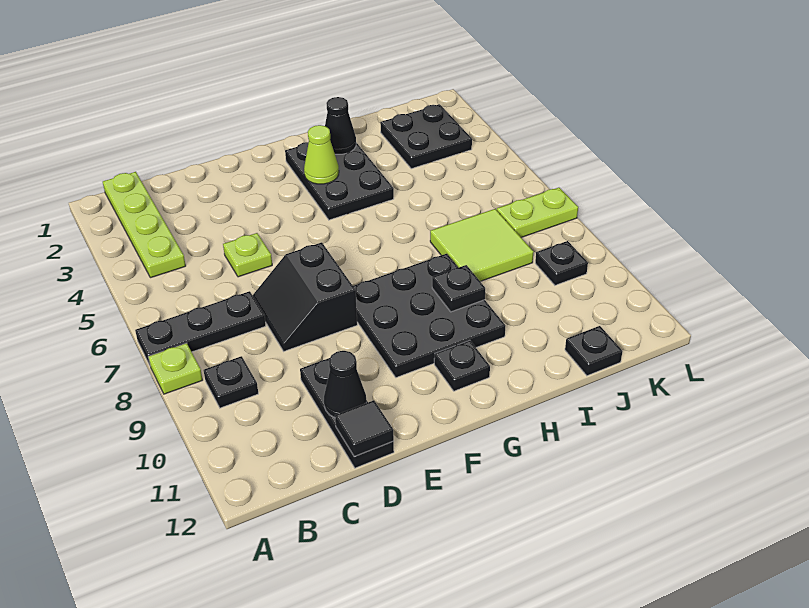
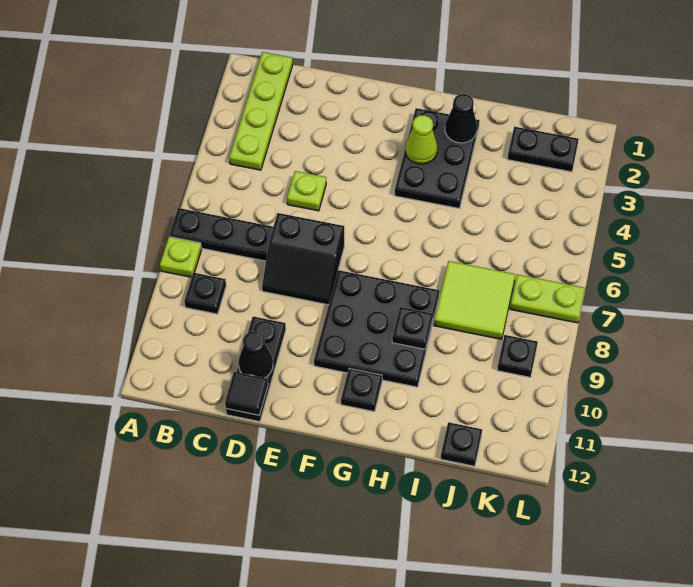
black slope D7:E8 level 1 top E -> black slope D7:E8 level 1 top 7
black plate J2:K3 level 1 -> black plate J2:K2 level 1

